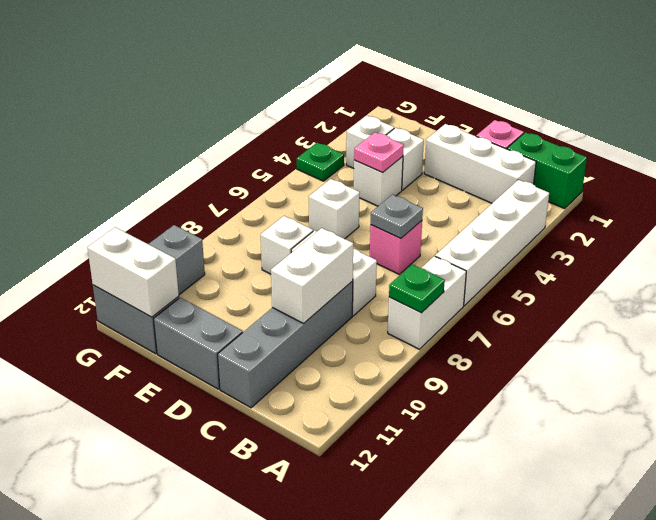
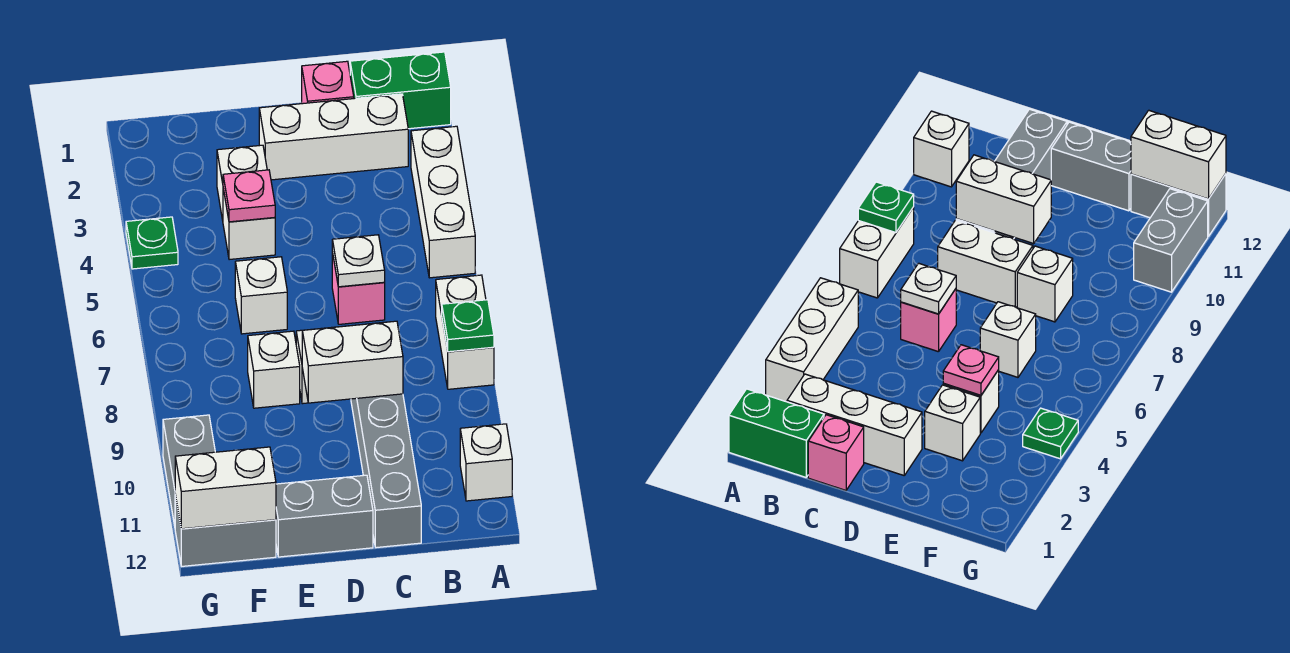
white brick A3:A6 level 1 -> white brick A3:A5 level 1
grey plate C6 level 2 -> white plate C6 level 2
white brick C9:C10 level 2 -> white brick C9:D9 level 2
white brick F3 level 1 -> white brick A11 level 1

